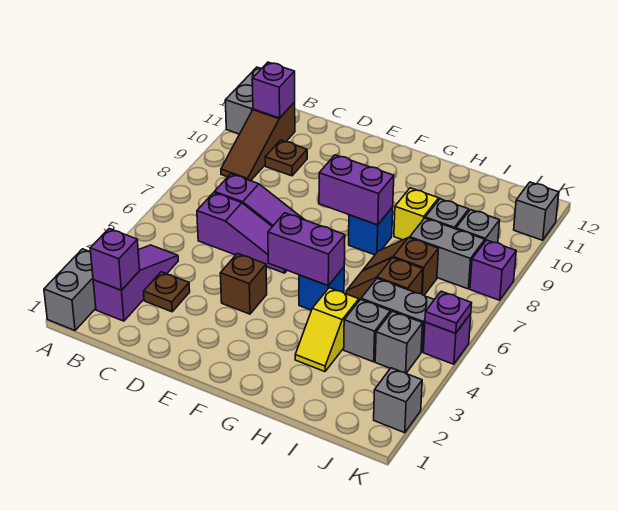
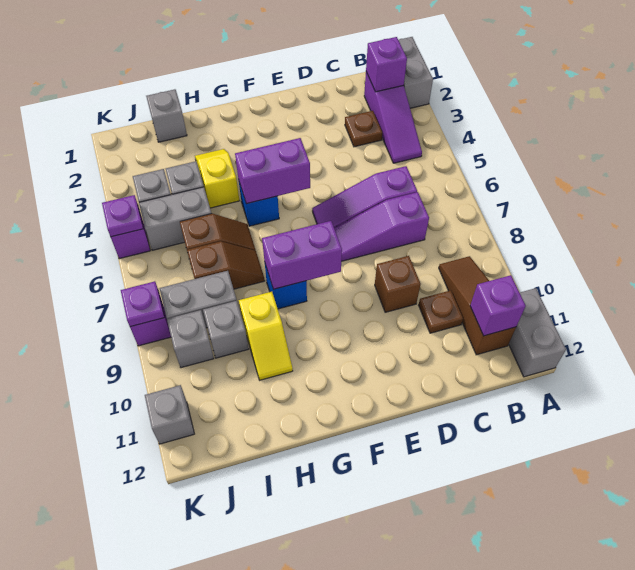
brown brick E4 level 1 -> brown brick D9 level 1
grey brick K2 level 1 -> grey brick I1 level 1
none -> purple plate K8 level 2

